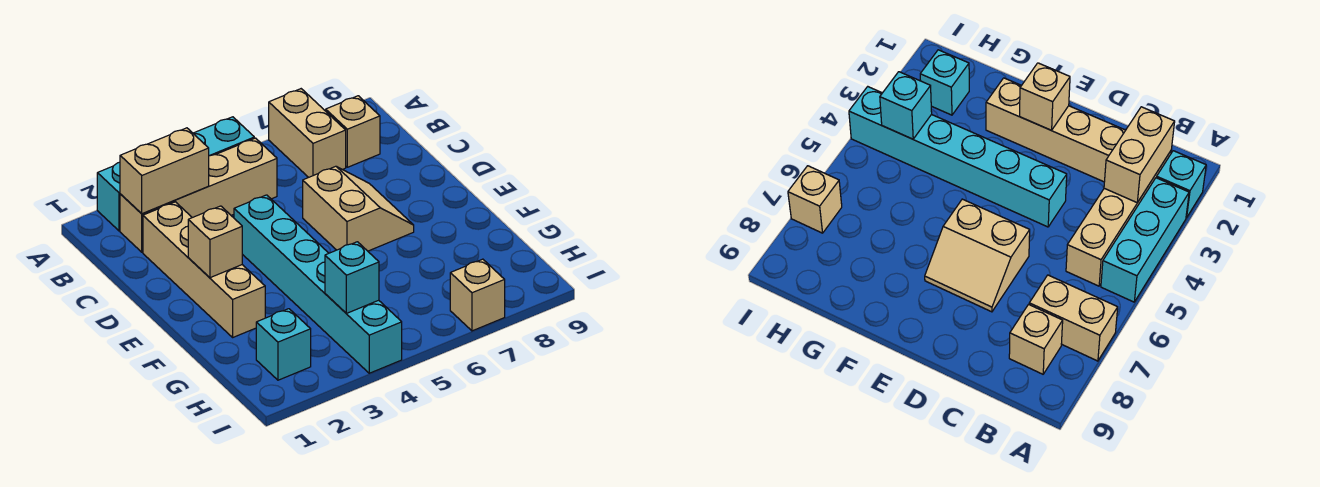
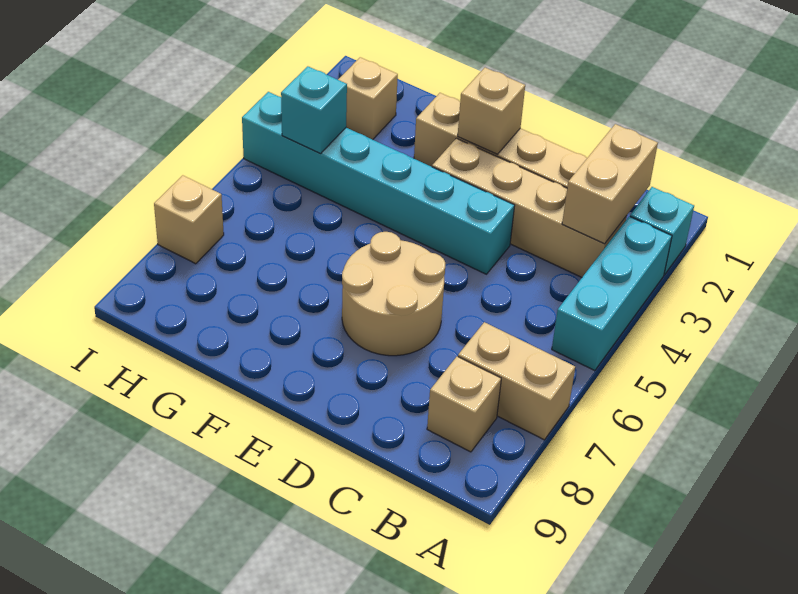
tan brick B2:B5 level 1 -> tan brick B3:E3 level 1
tan slope D6:E7 level 1 top 6 -> tan round brick D6:E7 level 1
cyan brick H2 level 1 -> tan brick H2 level 1

